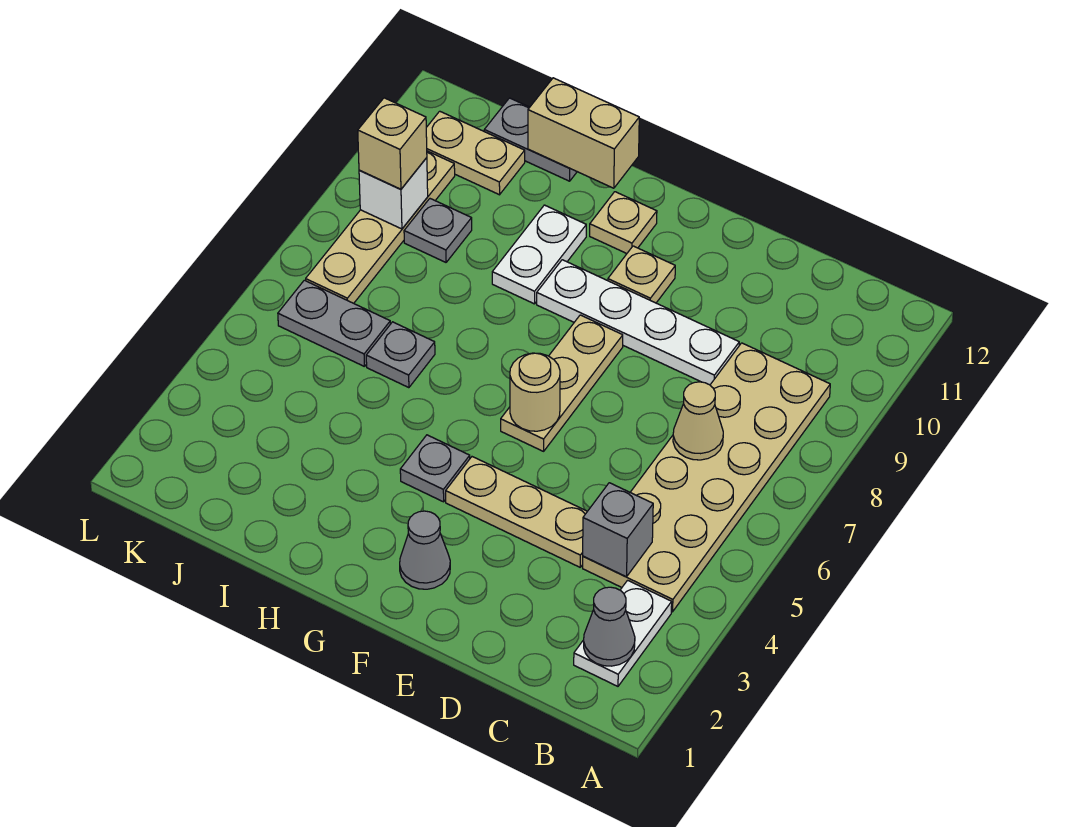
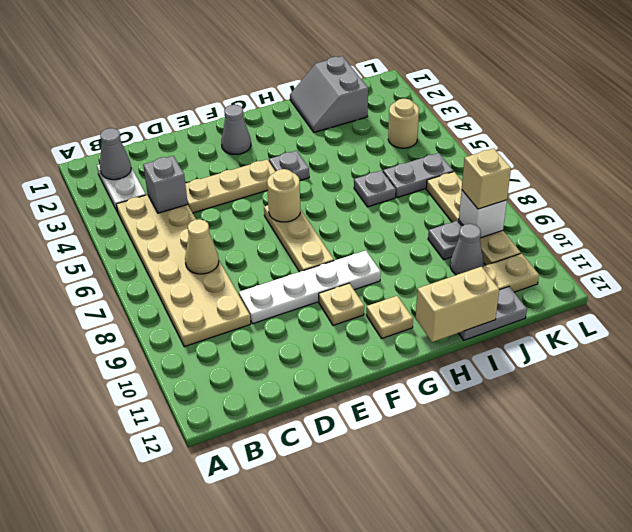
white plate H9:H10 level 1 -> none
none -> grey slope I1:J2 level 1 top J
none -> grey cone J10 level 1
none -> tan round brick K4 level 1

